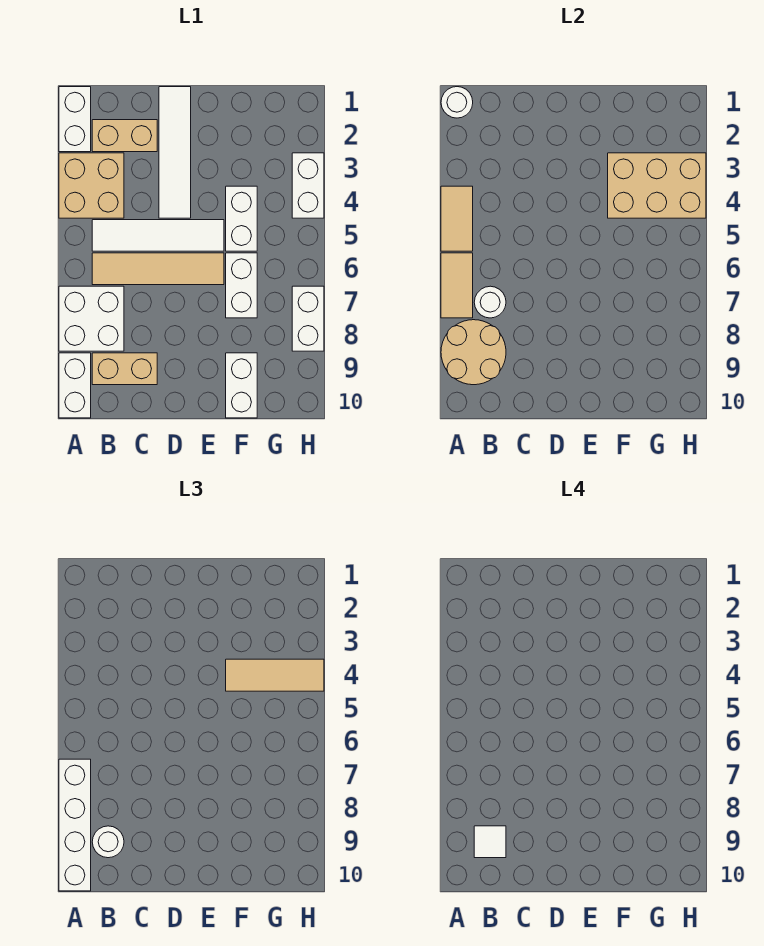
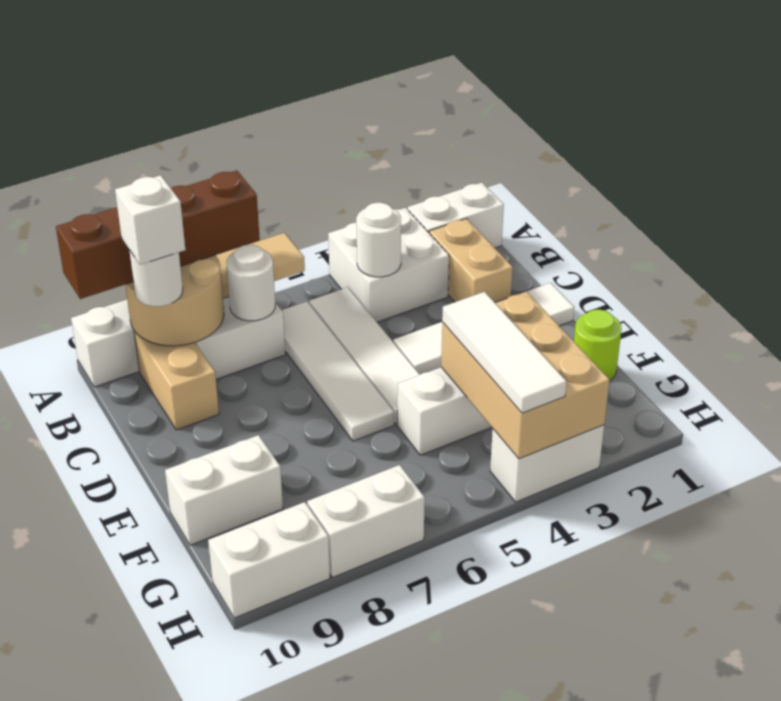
white round brick A1 level 2 -> white round brick B4 level 2
tan brick A3:B4 level 1 -> white brick A3:B4 level 1
tan tile A4:A5 level 2 -> none
white brick A7:A10 level 3 -> brown brick A7:A10 level 3
tan tile B6:E6 level 1 -> white tile B6:E6 level 1
white tile B9 level 4 -> white brick B9 level 4
none -> lime round brick F1 level 1
tan tile F4:H4 level 3 -> white tile F4:H4 level 3
white brick F6:F7 level 1 -> white brick H9:H10 level 1

